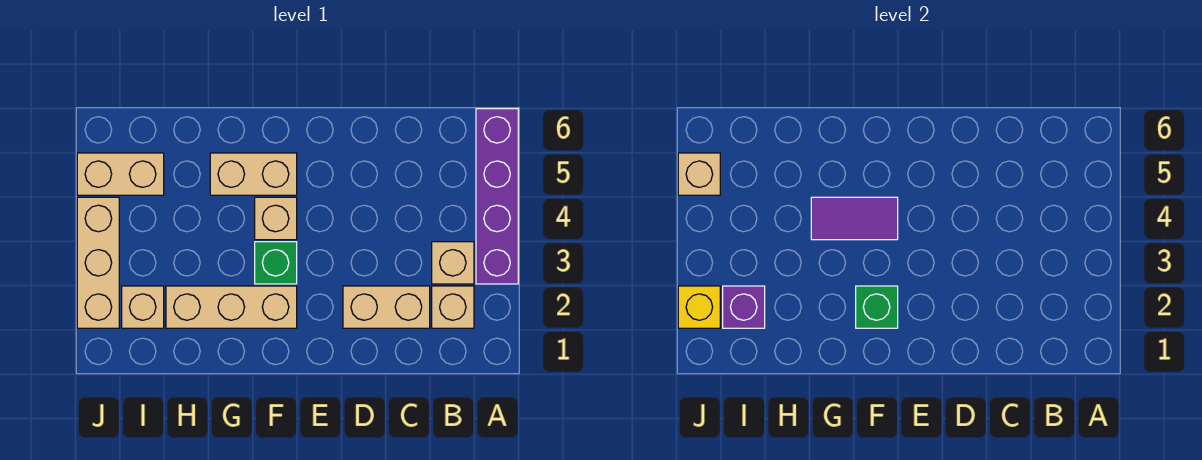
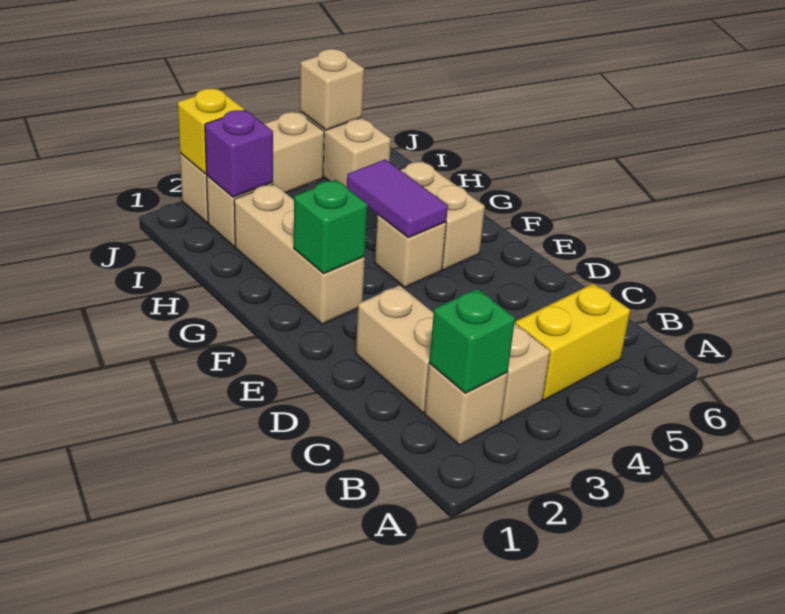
purple brick A3:A6 level 1 -> none
none -> yellow brick B4:B5 level 1
green brick F3 level 1 -> green brick B2 level 2

